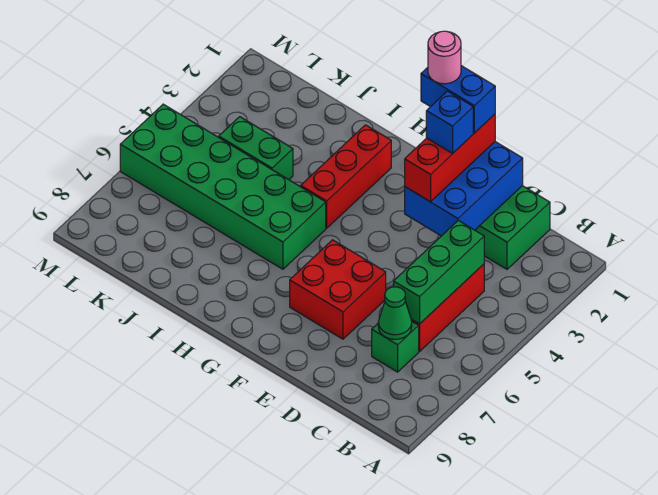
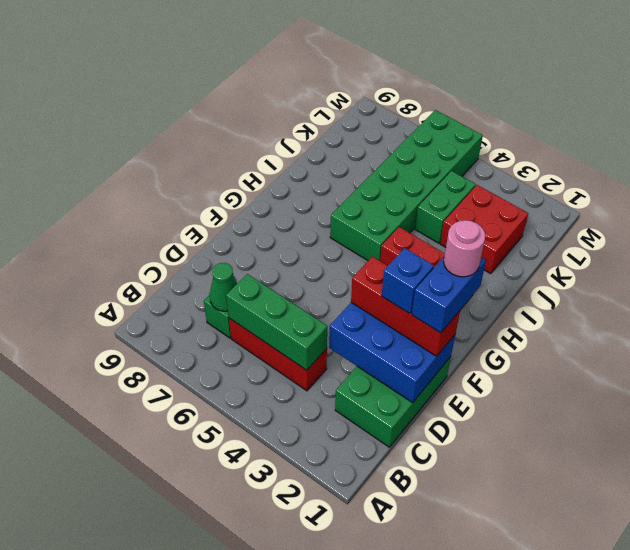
red brick E6:F7 level 1 -> red brick J2:K3 level 1

